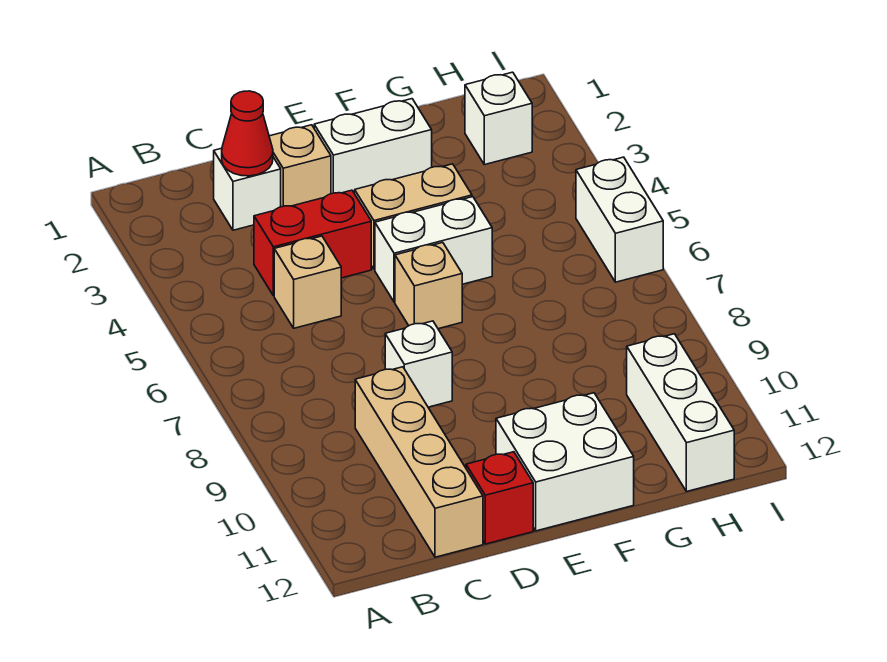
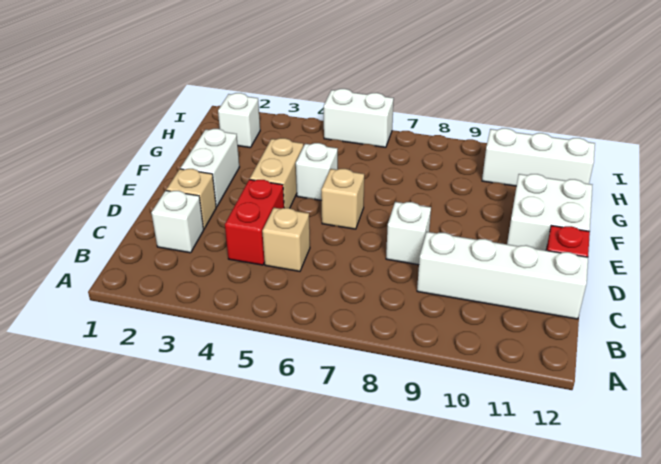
red cone C2 level 2 -> none
tan brick C9:C12 level 1 -> white brick C9:C12 level 1
white brick E5:F5 level 1 -> white brick F5 level 1

